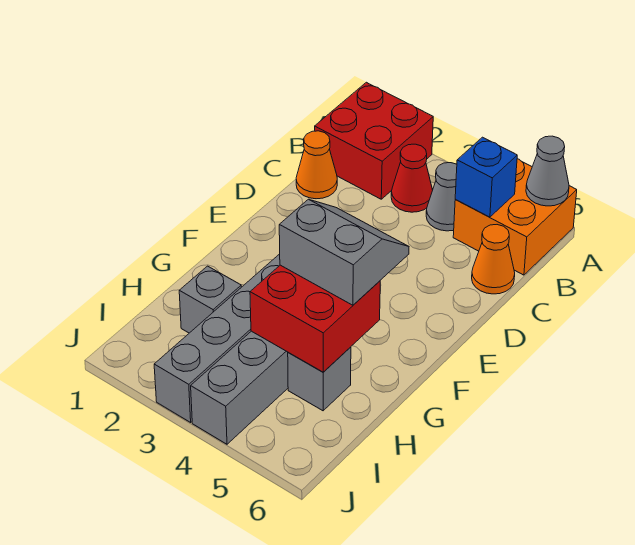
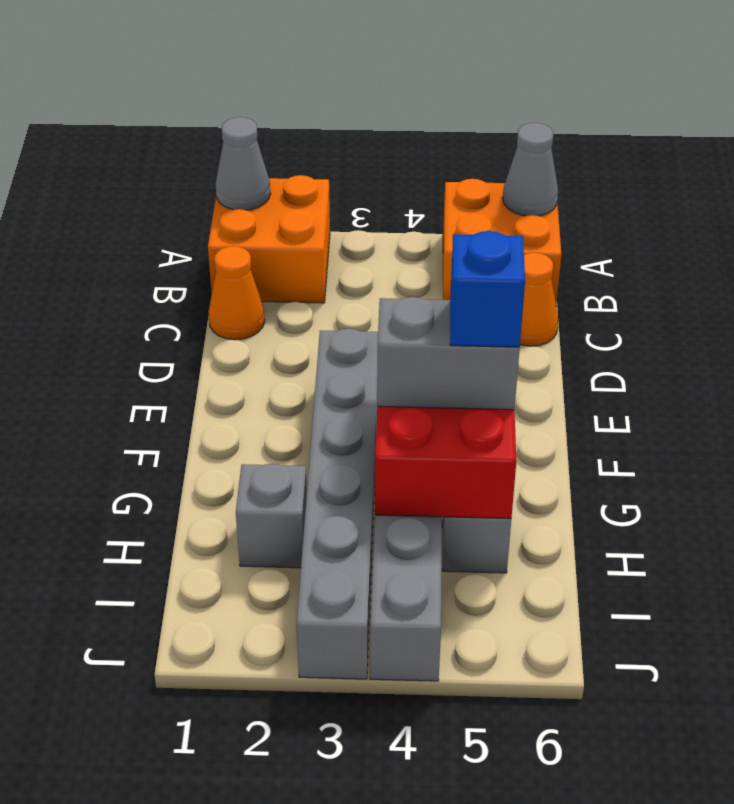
red brick A1:B2 level 1 -> orange brick A1:B2 level 1
red cone B3 level 1 -> none
grey cone B4 level 1 -> grey cone A1 level 2
blue brick B5 level 2 -> blue brick G5 level 4

